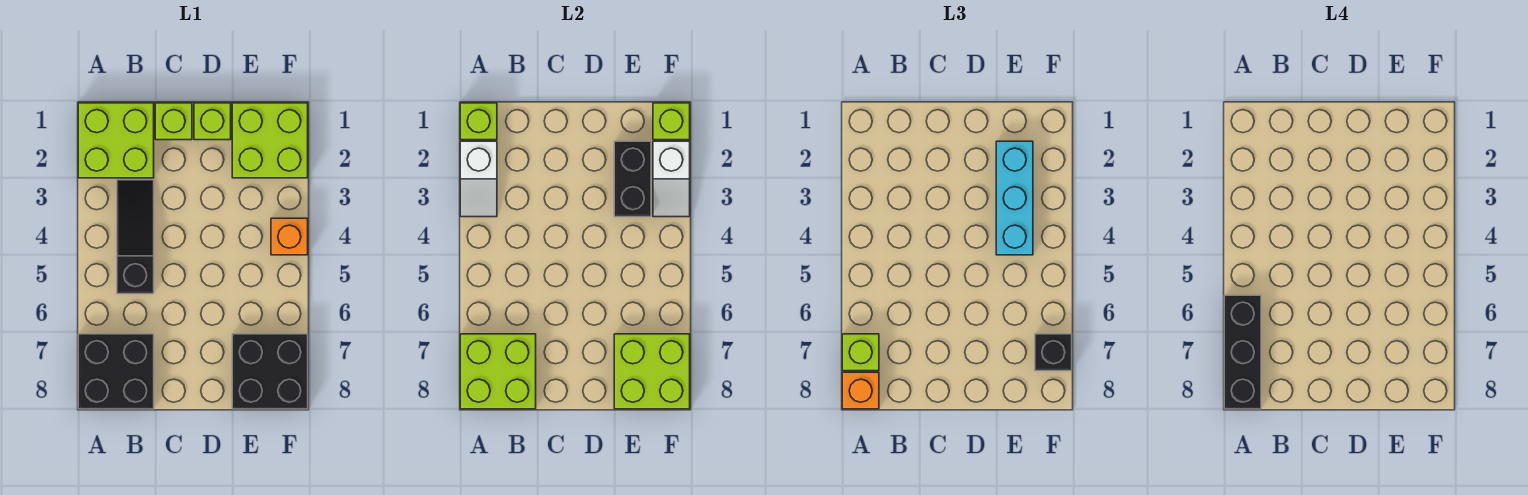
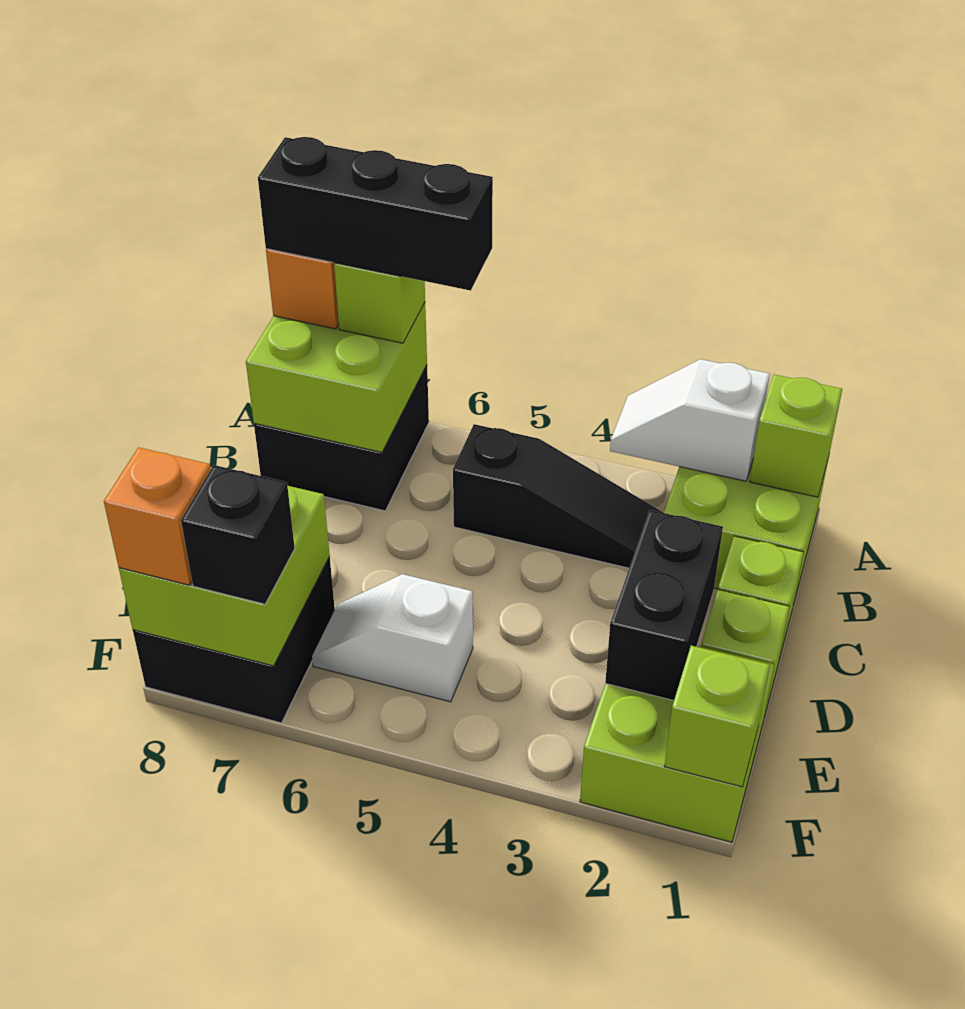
black brick E2:E3 level 2 -> black brick D2:E2 level 2
cyan brick E2:E4 level 3 -> none
white slope F2:F3 level 2 top 2 -> white slope E5:E6 level 1 top 5
orange brick F4 level 1 -> orange brick F8 level 3

